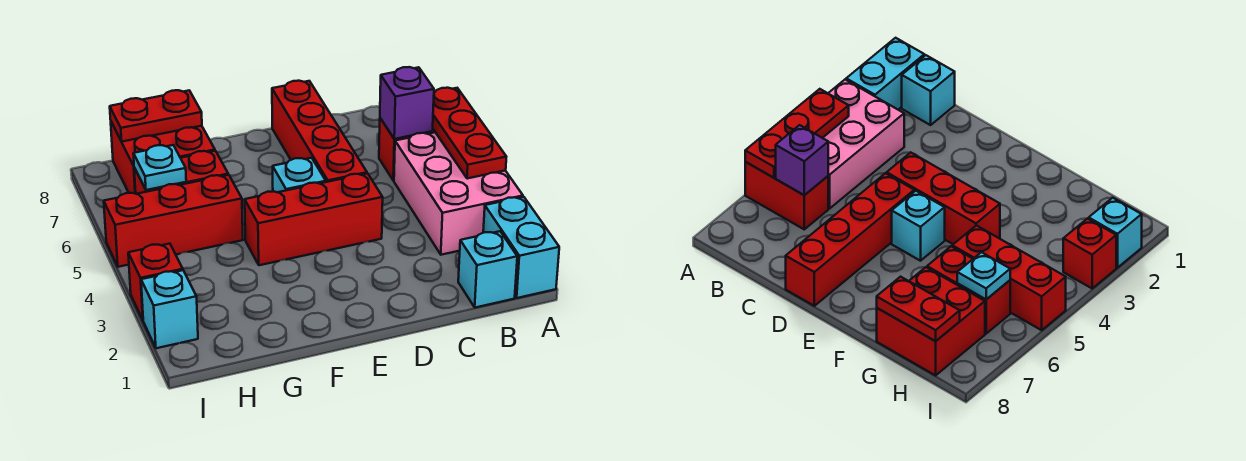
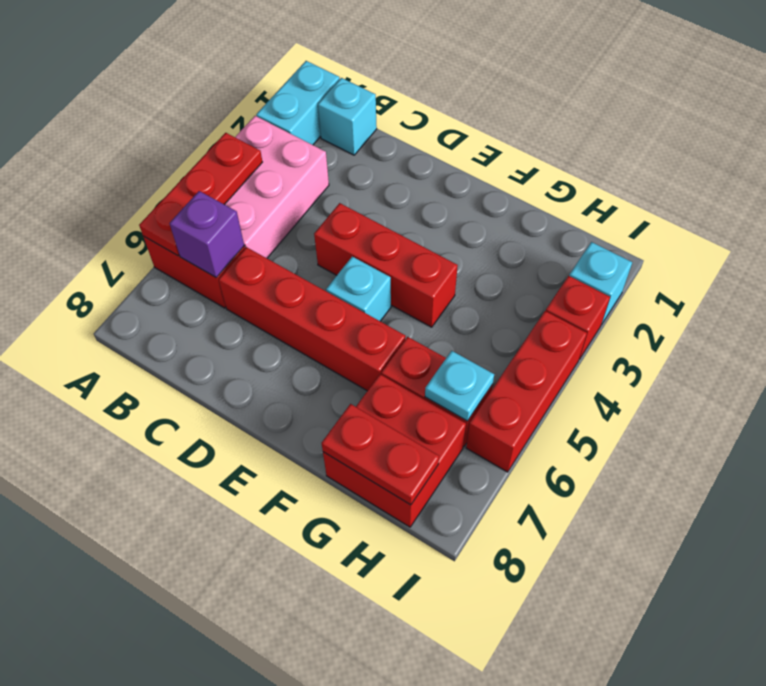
red brick D5:D8 level 1 -> red brick C6:F6 level 1
red brick G5:I5 level 1 -> red brick I4:I6 level 1

